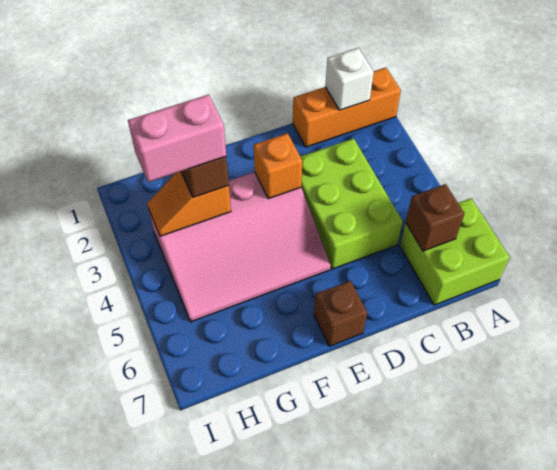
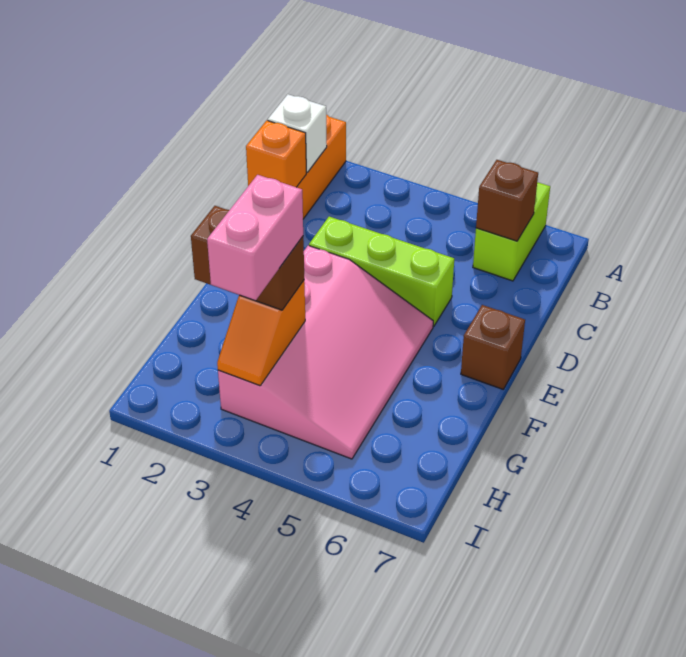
lime brick A6:B7 level 1 -> lime brick A6:B6 level 1
lime brick C3:D5 level 1 -> lime brick D3:D5 level 1
orange brick E3 level 2 -> orange brick C1 level 2

